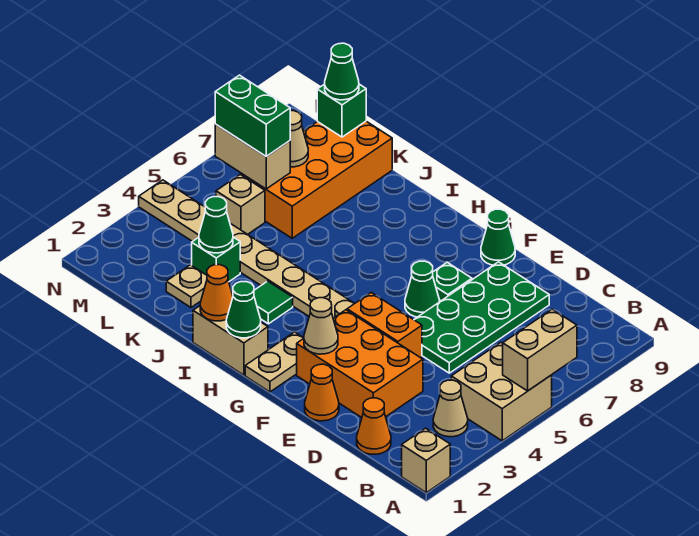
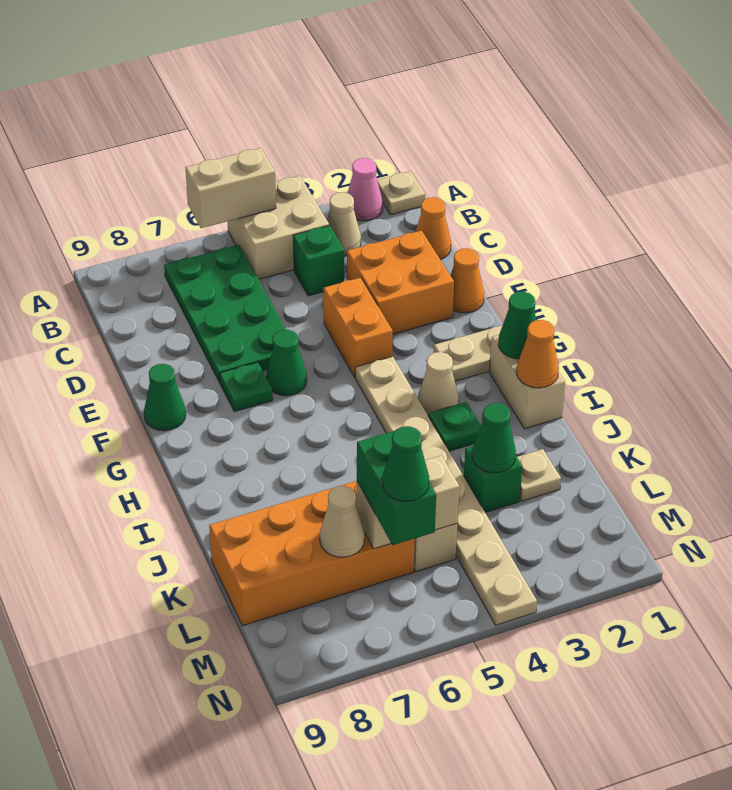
tan brick A1 level 1 -> tan plate A1 level 1
none -> pink cone A2 level 1
orange brick D2:F3 level 1 -> orange brick D2:E3 level 1
green plate D5:E8 level 1 -> green plate B6:E7 level 1
tan cone F2 level 2 -> tan cone H3 level 1
green tile I3 level 1 -> green plate I3 level 1
tan brick L6:M6 level 2 -> tan brick L5:L6 level 2
green brick L9 level 2 -> green brick C4 level 1
green cone L9 level 3 -> green cone M6 level 4

